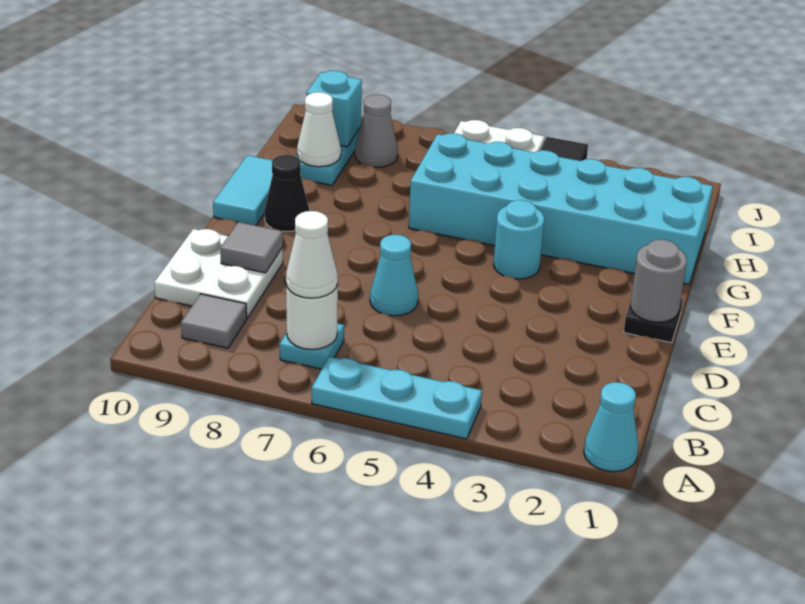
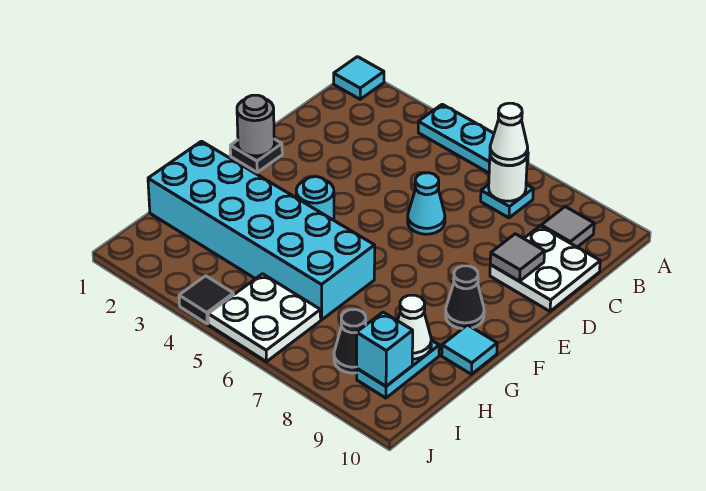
cyan cone A1 level 1 -> cyan tile A1 level 1
cyan tile F10:G10 level 1 -> cyan tile G10 level 1
grey cone I8 level 1 -> black cone I8 level 1

